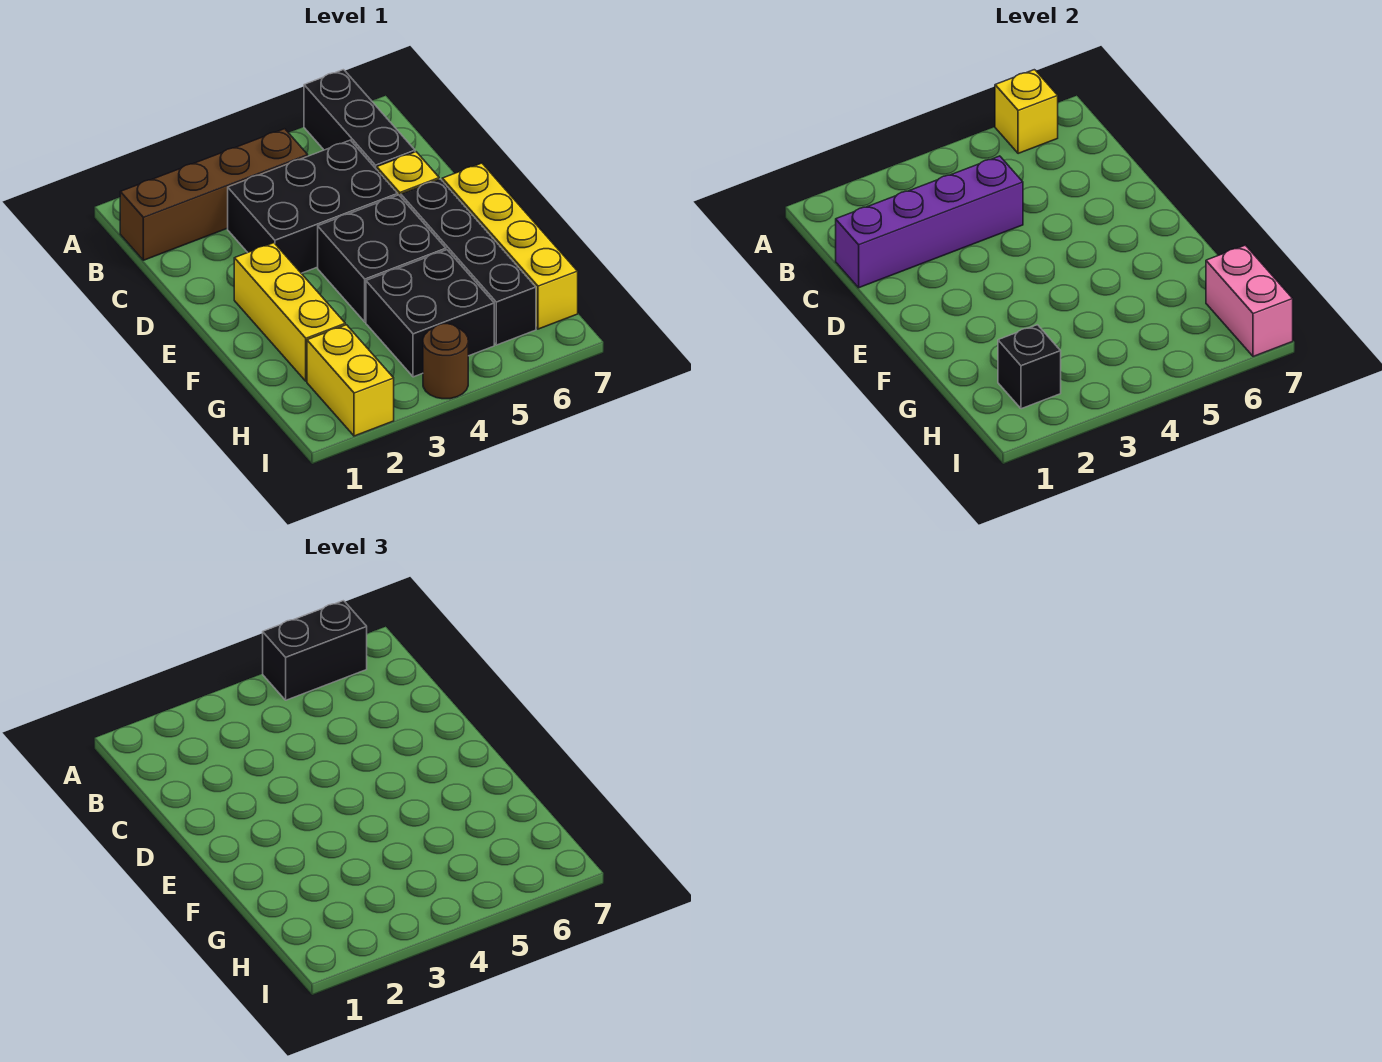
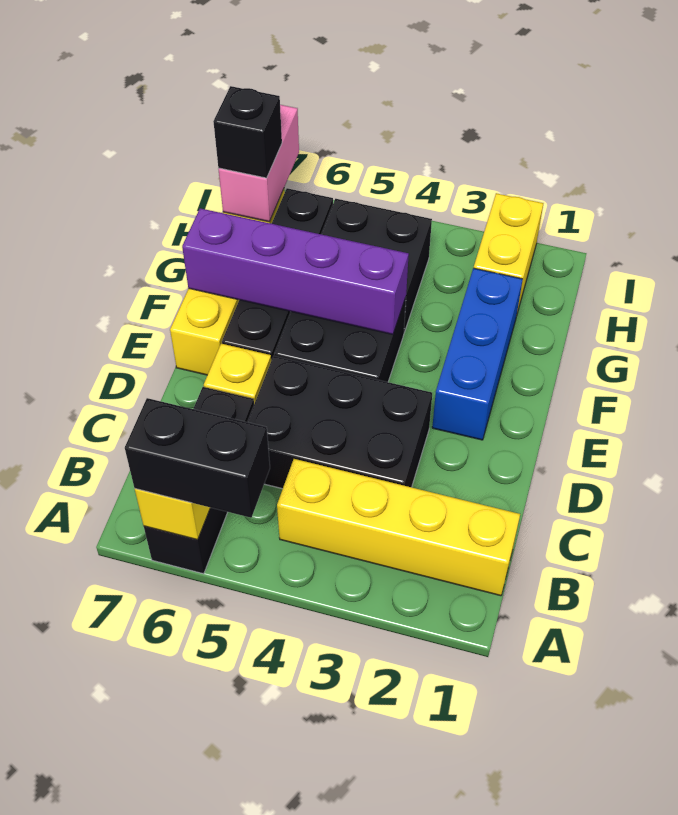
brown brick B1:B4 level 1 -> yellow brick B1:B4 level 1
purple brick C1:C4 level 2 -> purple brick F4:F7 level 2
yellow brick E2:G2 level 1 -> blue brick E2:G2 level 1
black brick H2 level 2 -> black brick H7 level 3
brown round brick I4 level 1 -> none

